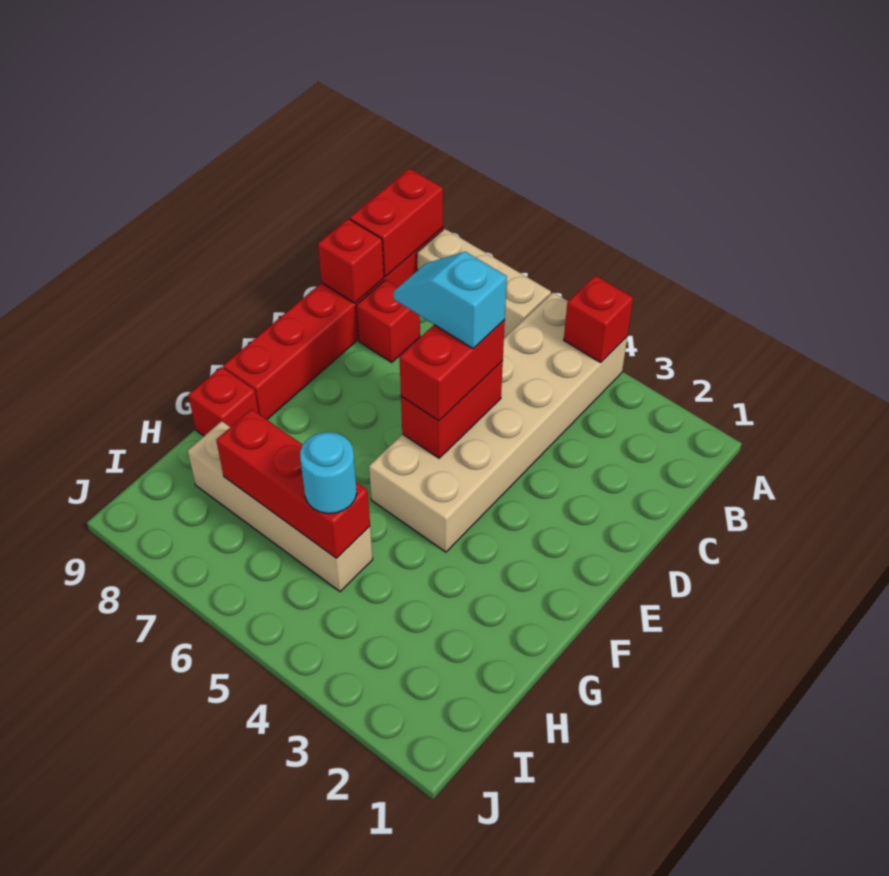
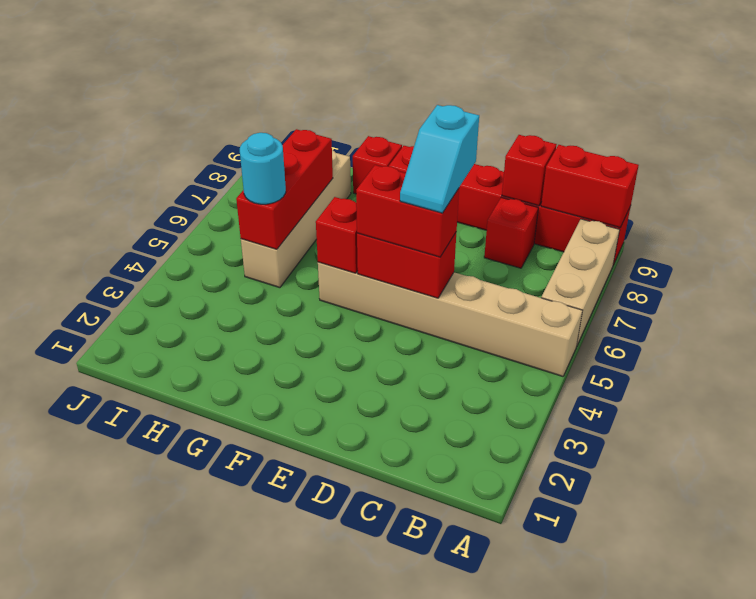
tan brick A4:F5 level 1 -> tan brick A5:F5 level 1
red brick A4 level 2 -> red brick F5 level 2
cyan slope D5:D6 level 4 top 5 -> cyan slope D5:D6 level 4 top 6

